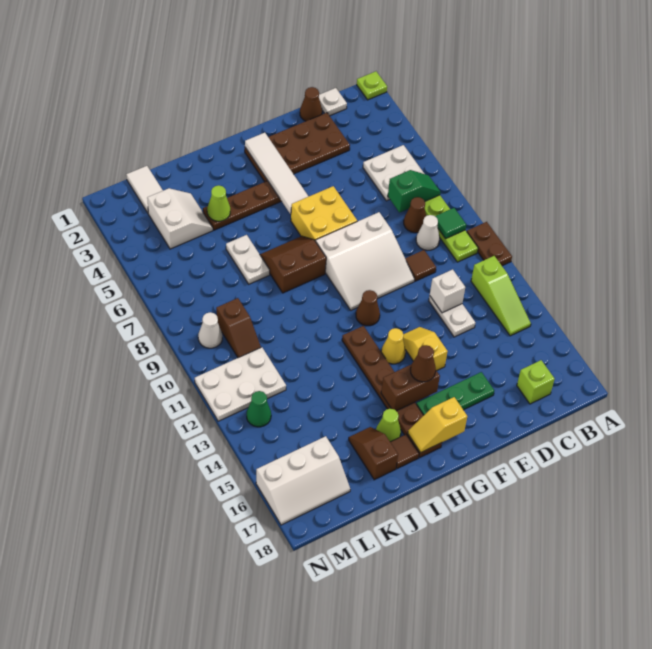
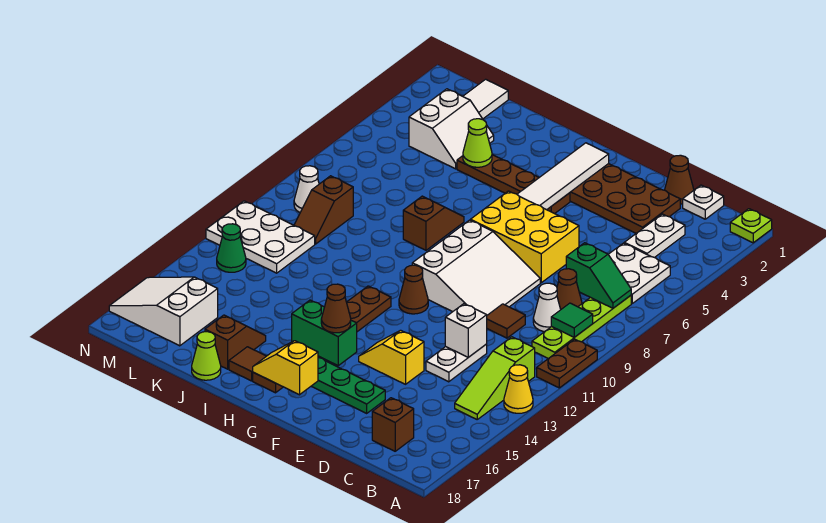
lime brick C17 level 1 -> brown brick C17 level 1
white slope E8:G10 level 1 top 8 -> white slope E8:G10 level 1 top G
yellow brick F6:G7 level 1 -> yellow brick E6:G7 level 1
yellow slope F13:F14 level 1 top 14 -> yellow slope E14:F14 level 1 top E
yellow cone G13 level 1 -> yellow cone A13 level 1
brown brick G15:H15 level 2 -> green brick G15:H15 level 2
brown slope H7:I8 level 1 top 8 -> brown slope I7:I8 level 1 top 8
lime cone I16 level 1 -> lime cone J18 level 1
white plate J6:J7 level 1 -> white plate C3:C4 level 1
white slope L16:N17 level 1 top 16 -> white slope L16:N17 level 1 top L

